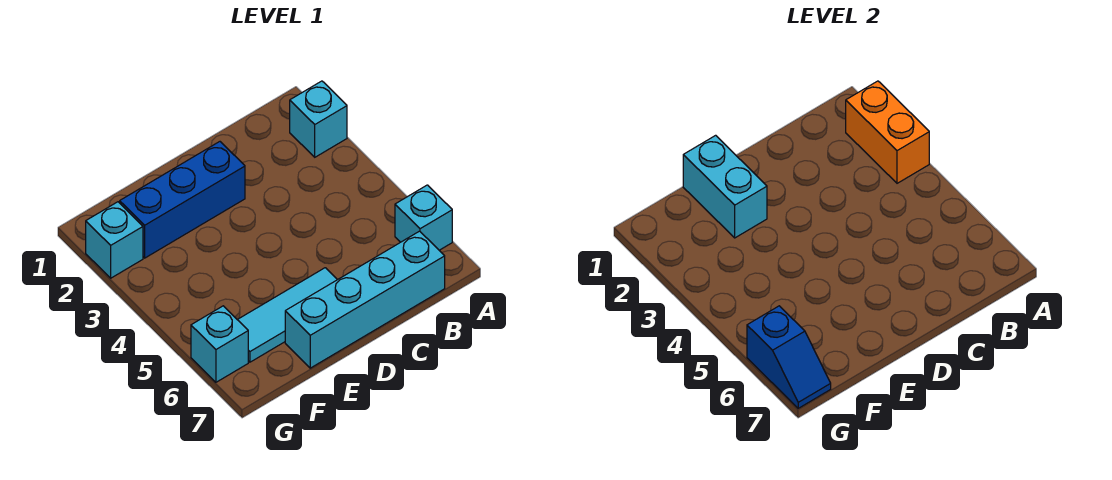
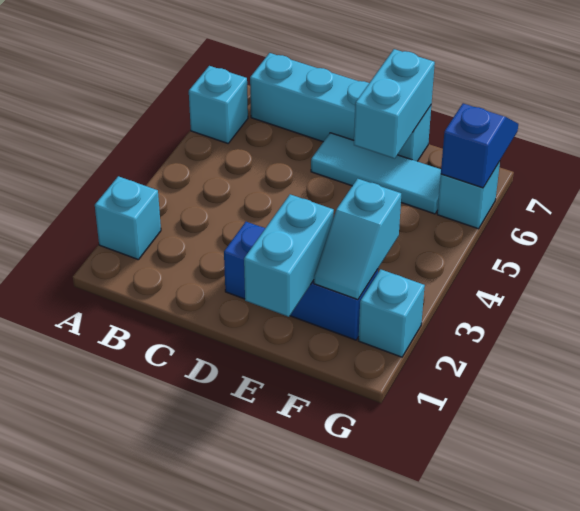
orange brick A2:A3 level 2 -> none
none -> cyan brick E6:E7 level 2
none -> cyan slope F2:F3 level 2 top 3

